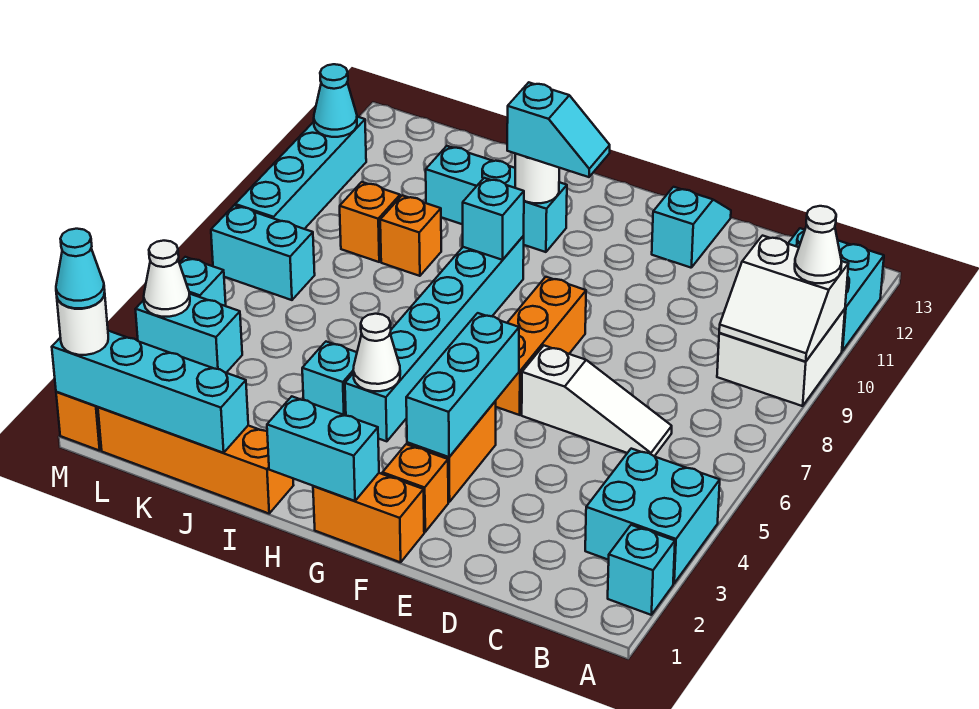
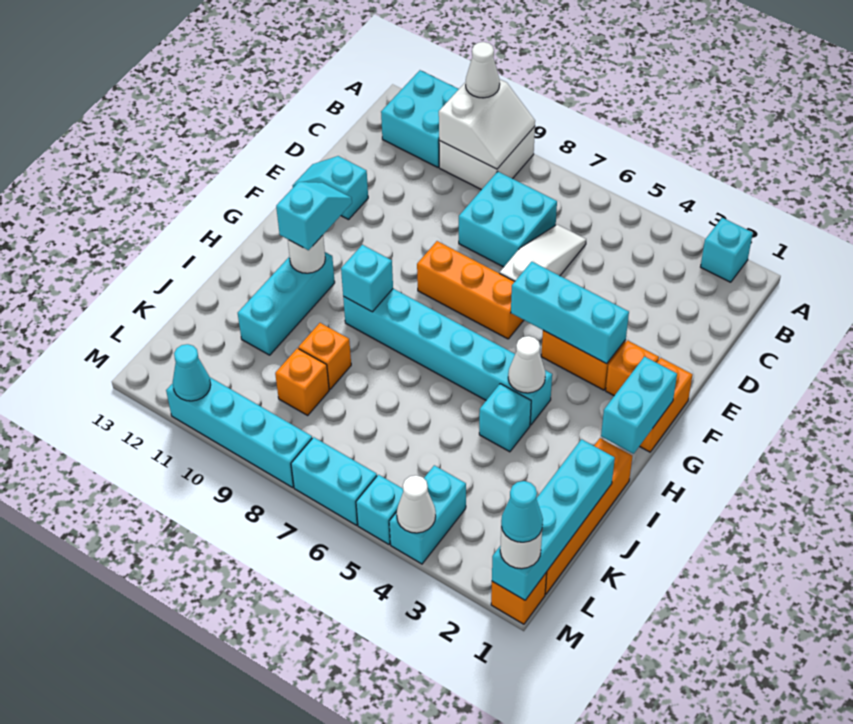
cyan brick A3:B4 level 1 -> cyan brick C7:D8 level 1
cyan brick L7:M7 level 1 -> cyan brick M6:M7 level 1

